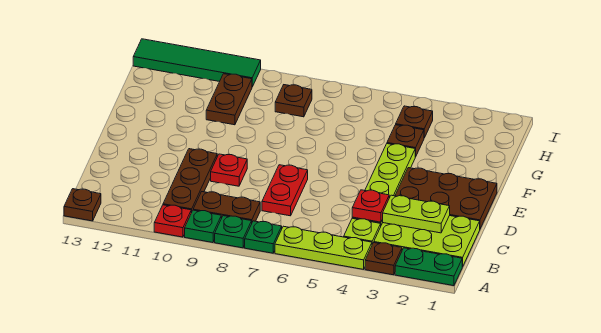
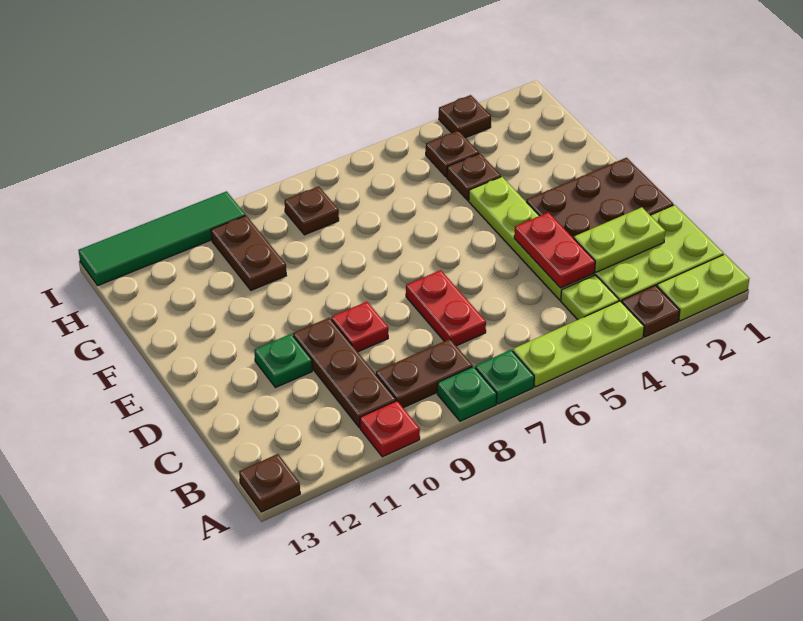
green plate A1:A2 level 1 -> lime plate A1:A2 level 1
green plate A9 level 1 -> green plate D11 level 1
red plate C4 level 2 -> red plate C4:D4 level 2
none -> brown plate I3 level 1

